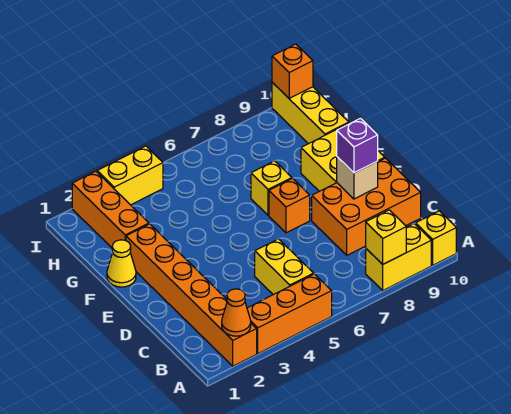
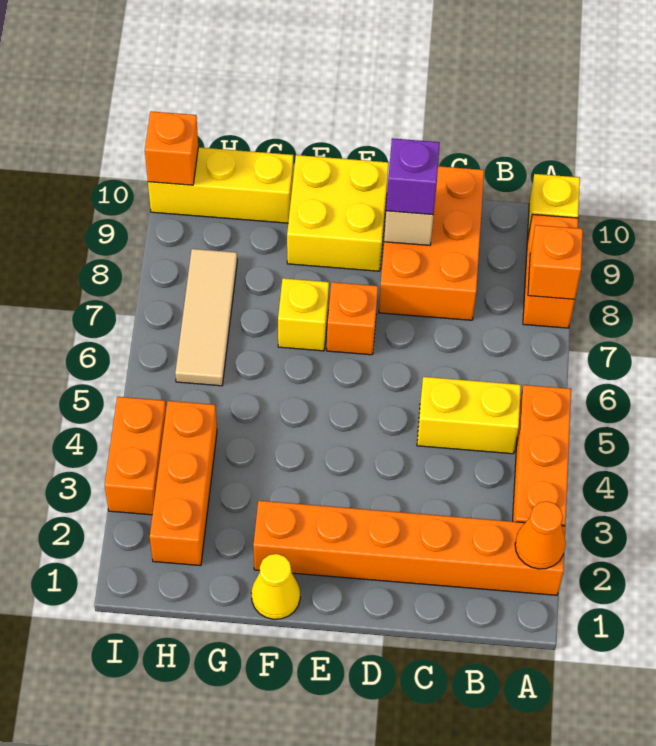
yellow brick A8:A9 level 1 -> orange brick A8:A9 level 1
yellow brick A8 level 2 -> orange brick A8 level 2
orange brick G2:I2 level 1 -> orange brick H2:H4 level 1
none -> tan tile H6:H8 level 1
yellow brick I3:I4 level 1 -> orange brick I3:I4 level 1

